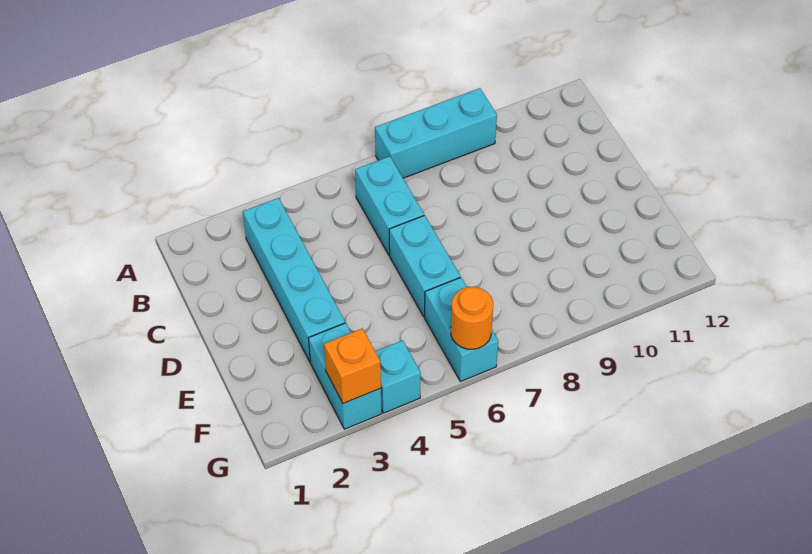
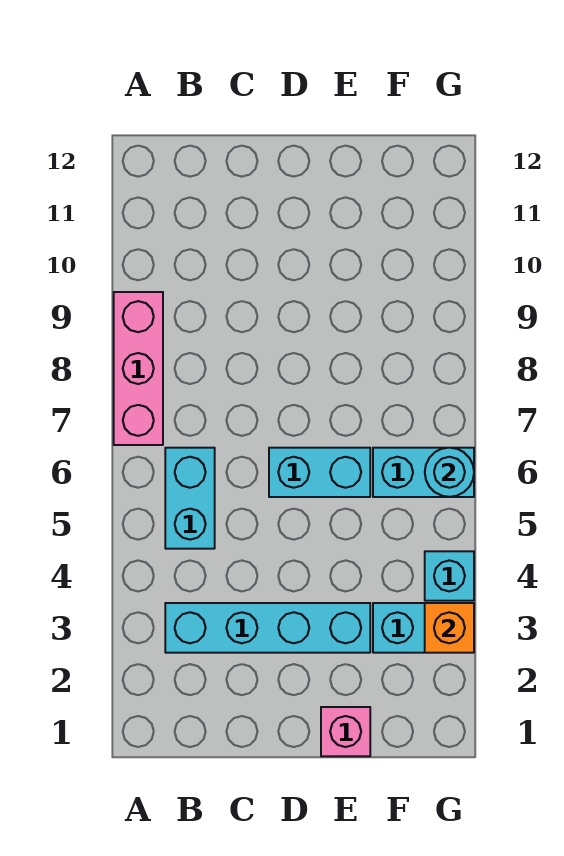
cyan brick A7:A9 level 1 -> pink brick A7:A9 level 1
cyan brick B6:C6 level 1 -> cyan brick B5:B6 level 1
none -> pink brick E1 level 1
orange round brick G6 level 2 -> cyan round brick G6 level 2

